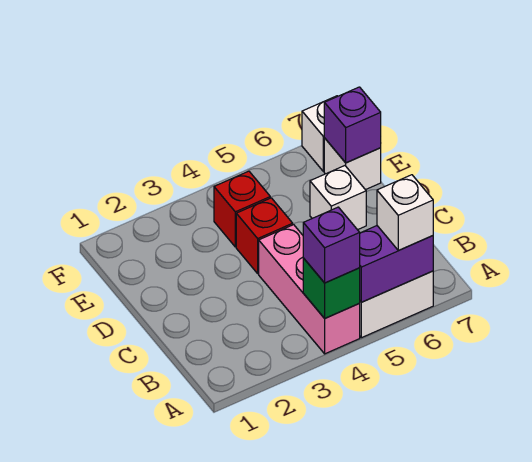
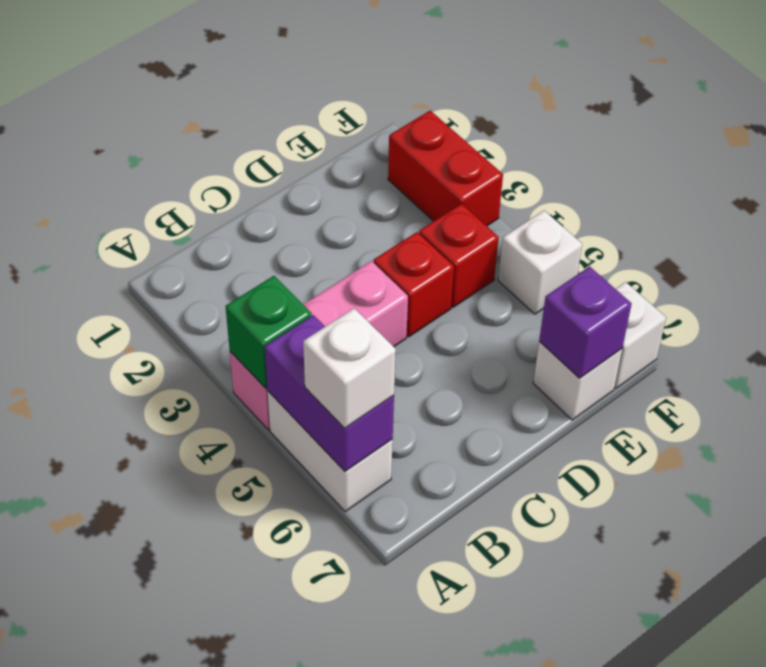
purple brick A4 level 3 -> none
white brick D6 level 1 -> white brick F5 level 1
none -> red brick F2:F3 level 1

